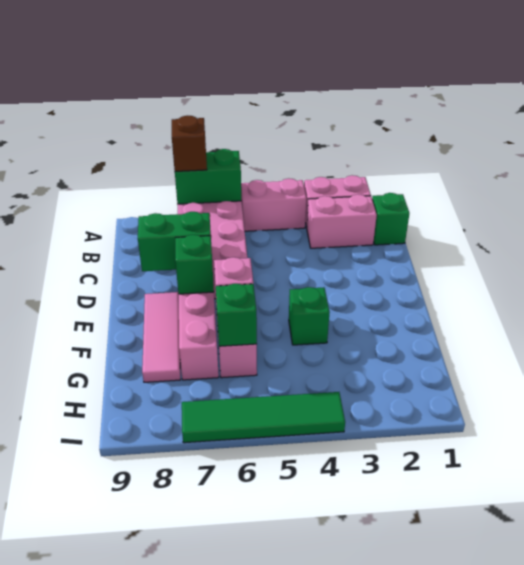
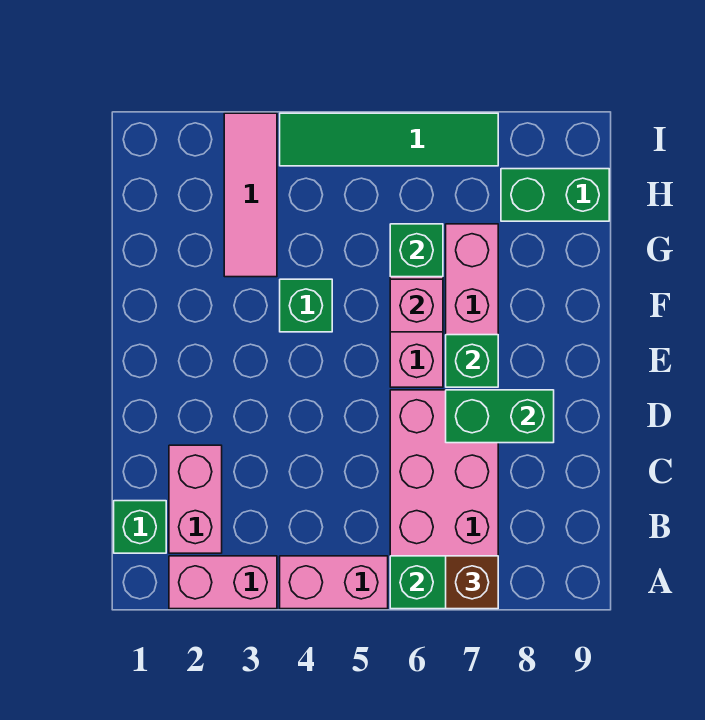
pink brick B2:B3 level 1 -> pink brick B2:C2 level 1
pink tile E8:G8 level 1 -> pink tile G3:I3 level 1
none -> green brick H8:H9 level 1

